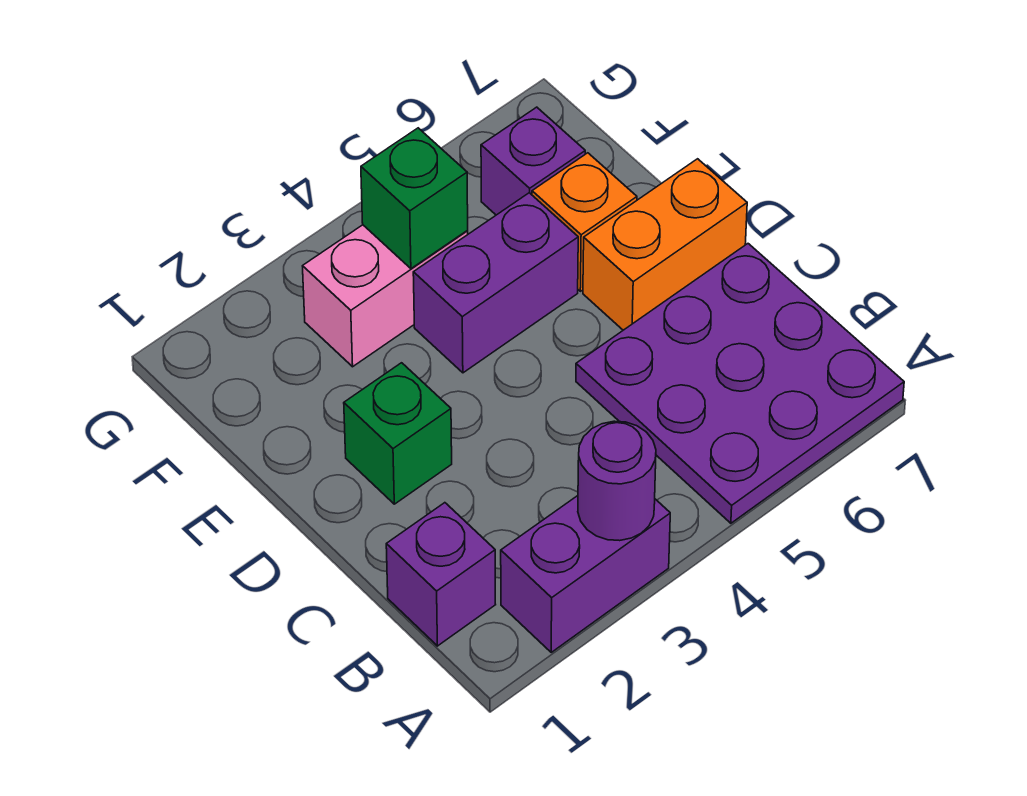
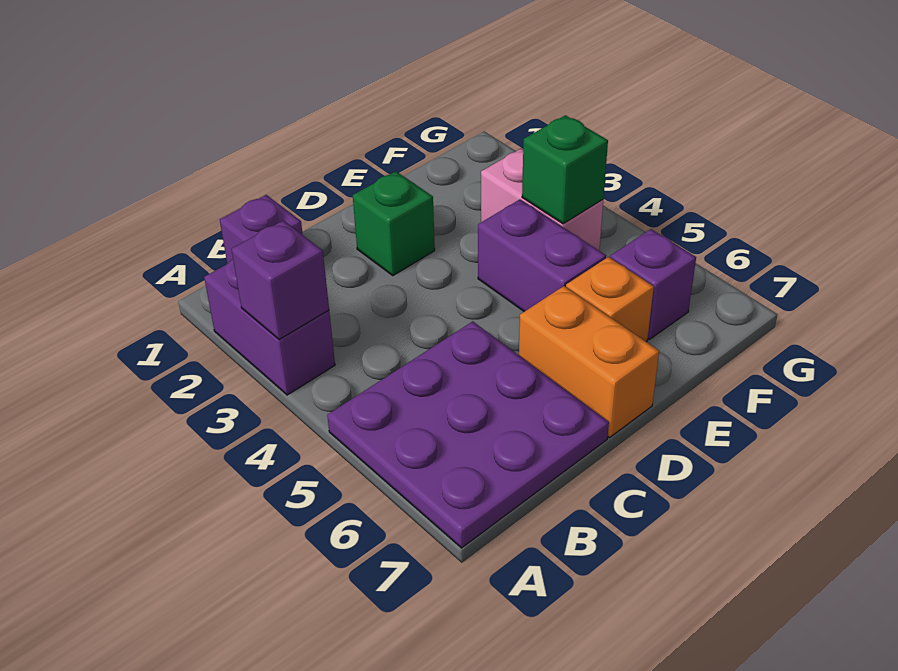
purple round brick A3 level 2 -> purple brick A3 level 2

